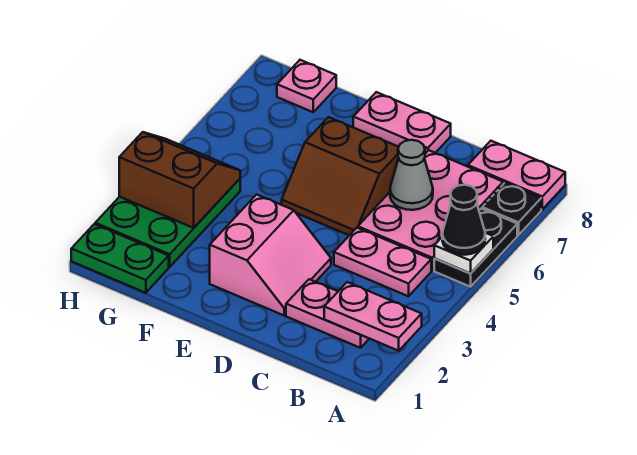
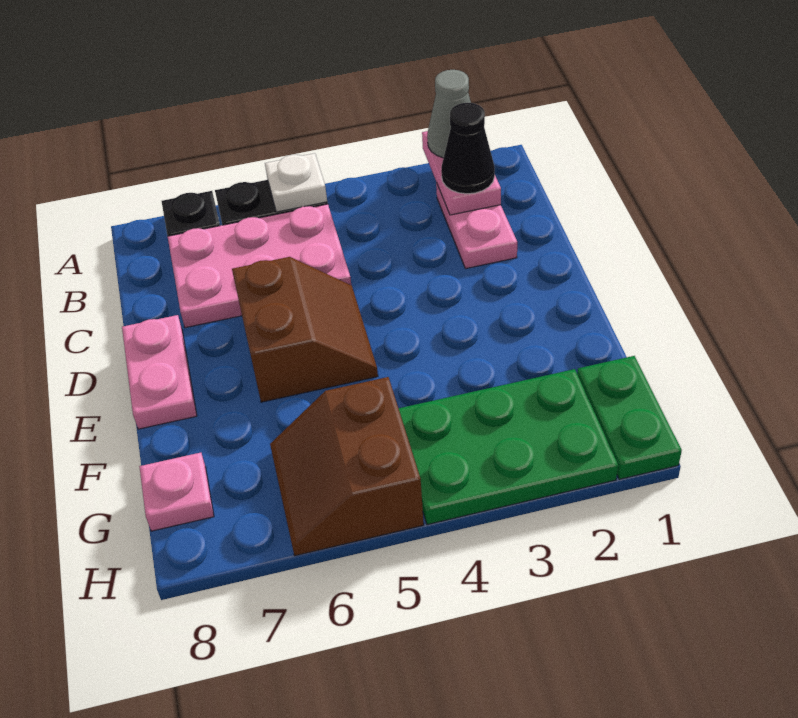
black cone A5 level 3 -> black cone B2 level 3
pink plate A8:B8 level 1 -> none
pink plate B4:C4 level 1 -> none
grey cone C6 level 2 -> grey cone A2 level 3
pink slope D2:E3 level 1 top E -> none
brown slope G3:H4 level 2 top 3 -> brown slope G5:H6 level 1 top 5

